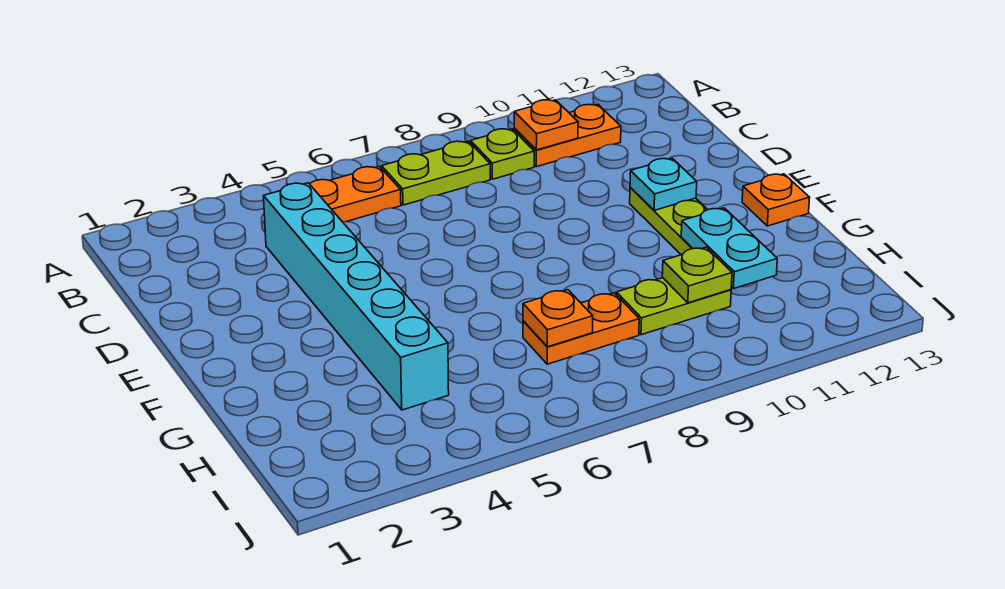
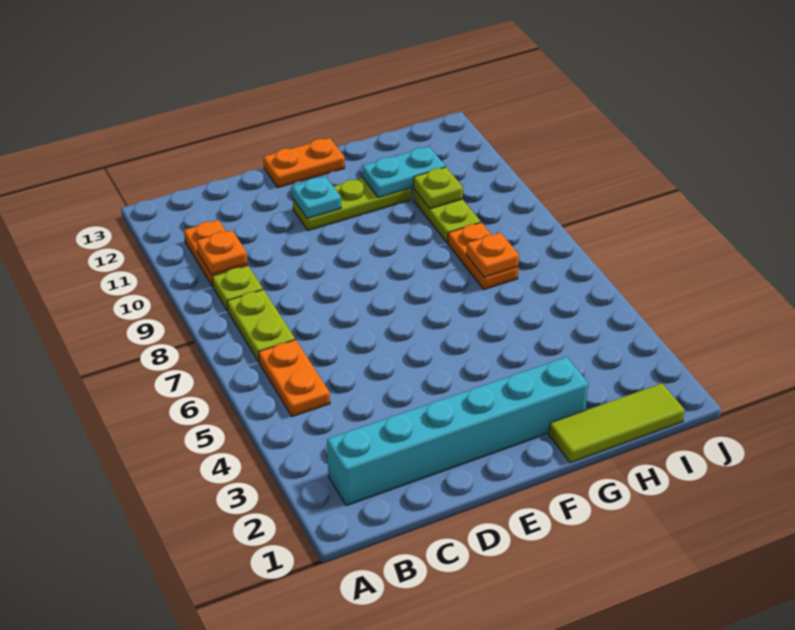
cyan brick C4:H4 level 1 -> cyan brick B2:G2 level 1
orange plate F13 level 1 -> orange plate E13:F13 level 1
none -> lime tile G1:I1 level 1

